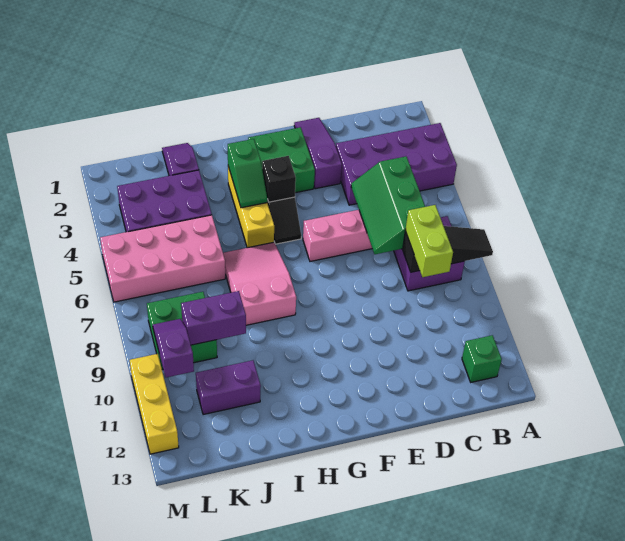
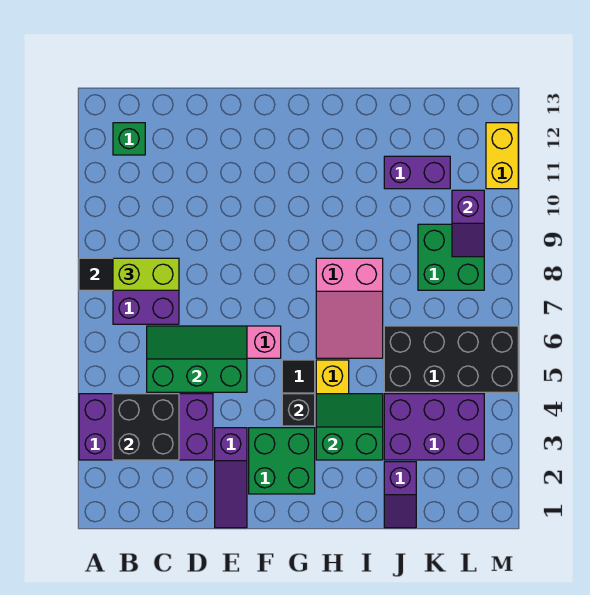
none -> black brick B3:C4 level 2
green slope C5:D7 level 2 top C -> green slope C5:E6 level 2 top 5
lime brick C8:C9 level 3 -> lime brick B8:C8 level 3
green slope H3:H4 level 2 top 3 -> green slope H3:I4 level 2 top 3
pink brick J5:M6 level 1 -> black brick J5:M6 level 1
purple brick J9:K9 level 2 -> none
yellow brick M10:M12 level 1 -> yellow brick M11:M12 level 1

